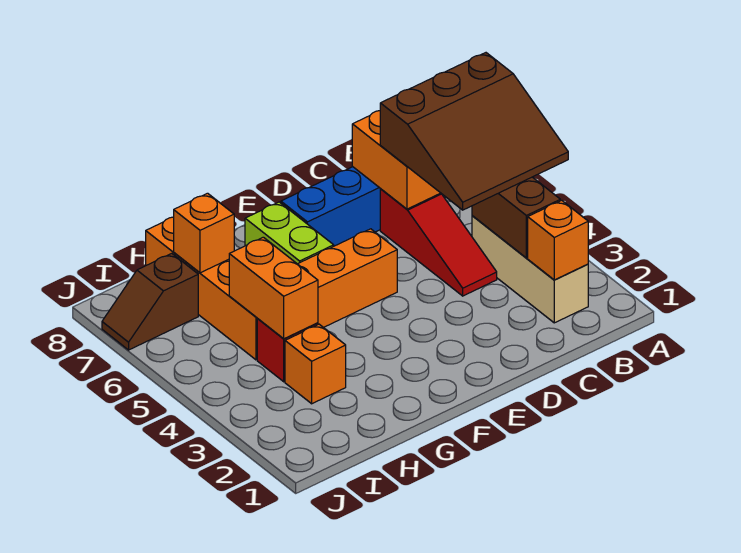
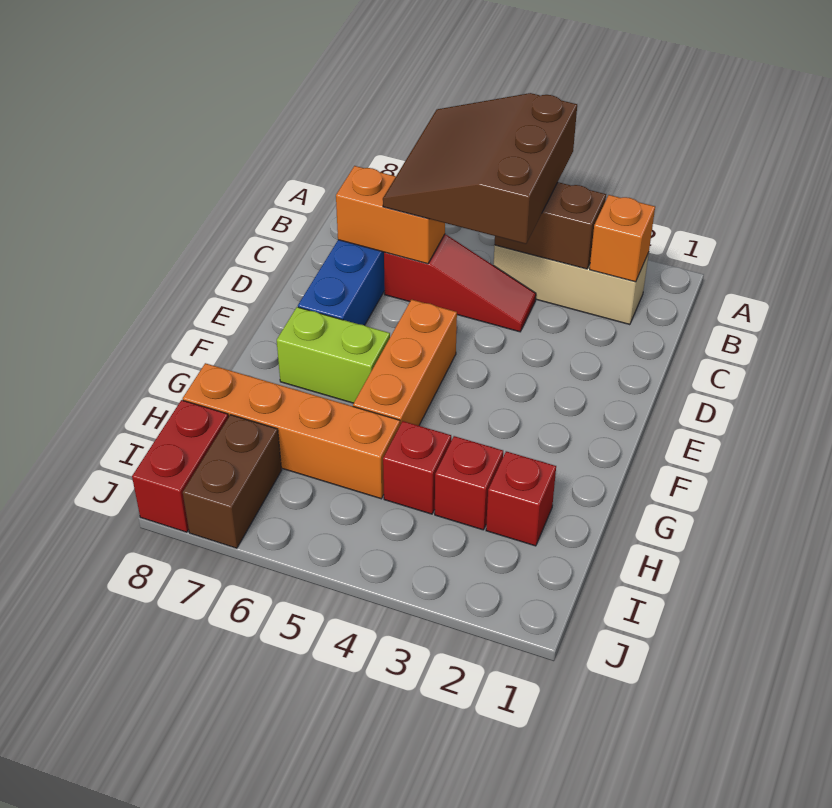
brown slope A4:C6 level 3 top 6 -> brown slope A4:C6 level 3 top 4
none -> red brick H2 level 1
orange brick H3 level 1 -> red brick H3 level 1
orange brick H4:H5 level 2 -> none
orange brick H7 level 2 -> none
brown slope I7:J7 level 1 top I -> brown brick I7:J7 level 1
none -> red brick I8:J8 level 1

